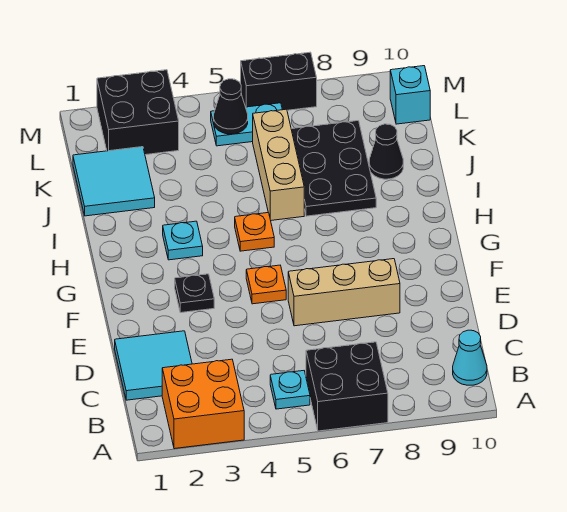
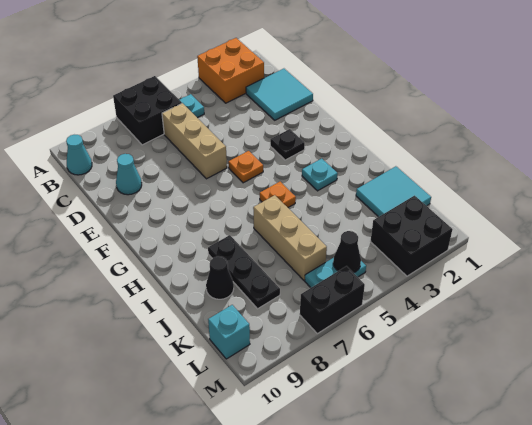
none -> cyan cone D9 level 1
tan brick E6:E8 level 1 -> tan brick C6:E6 level 1
black plate I7:K8 level 1 -> black plate I8:K8 level 1

